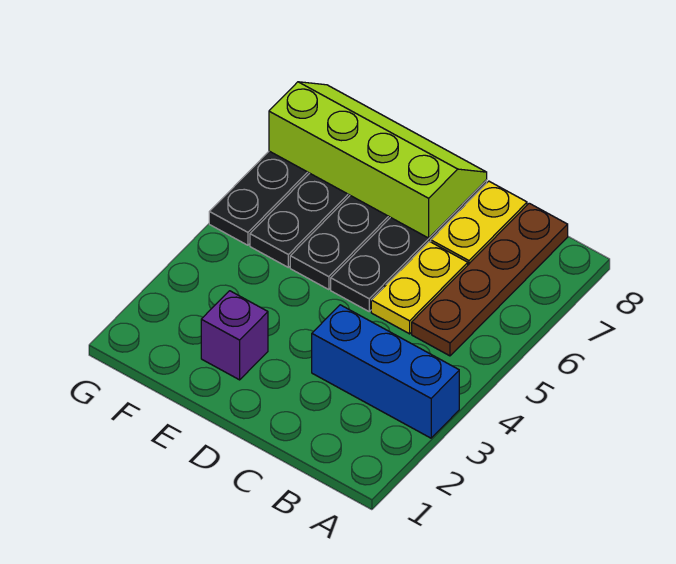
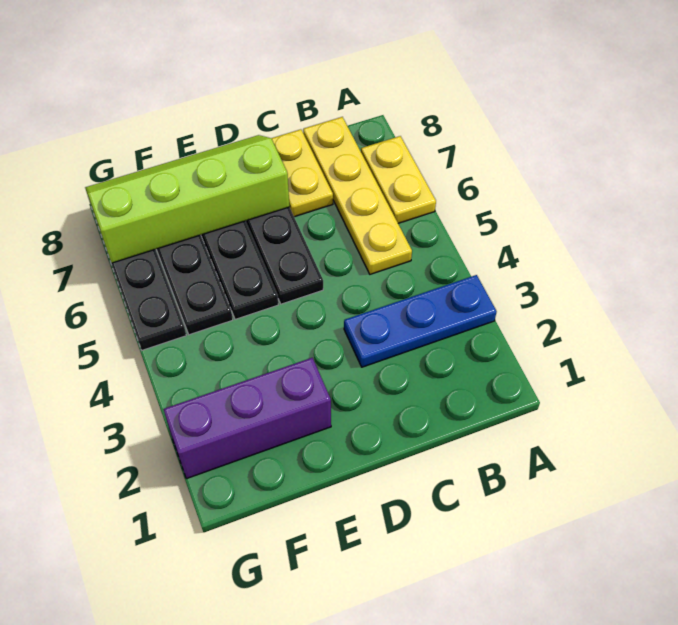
blue brick A3:C3 level 1 -> blue plate A3:C3 level 1
brown plate B5:B8 level 1 -> yellow plate B5:B8 level 1
yellow plate C5:C6 level 1 -> yellow plate A6:A7 level 1
purple brick E2 level 1 -> purple brick E2:G2 level 1

